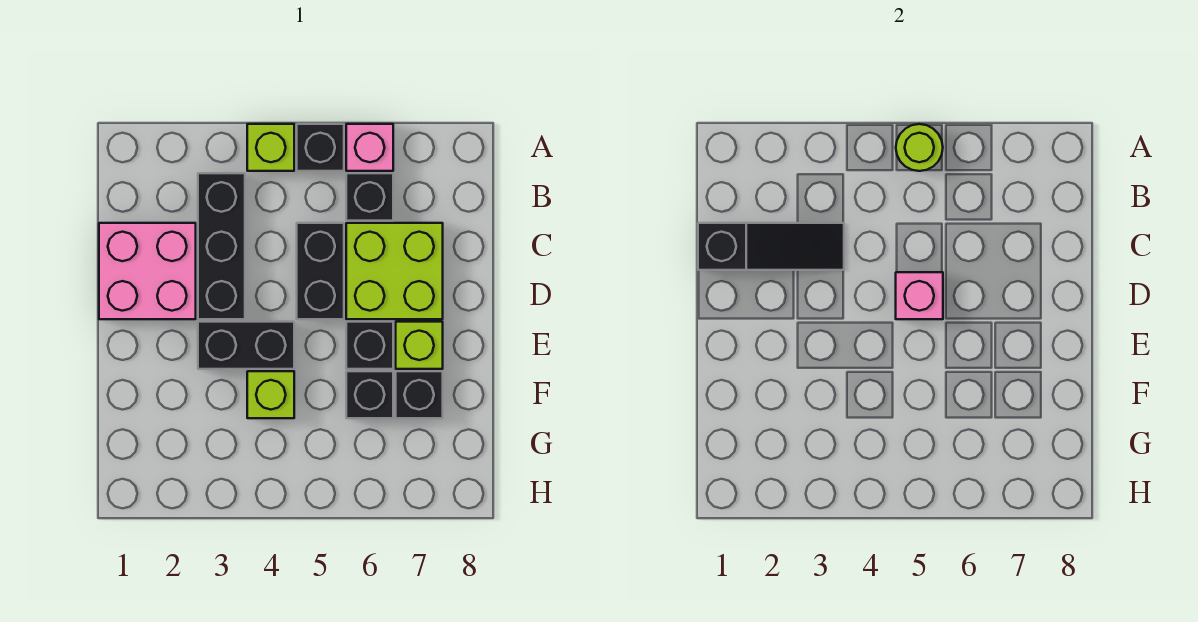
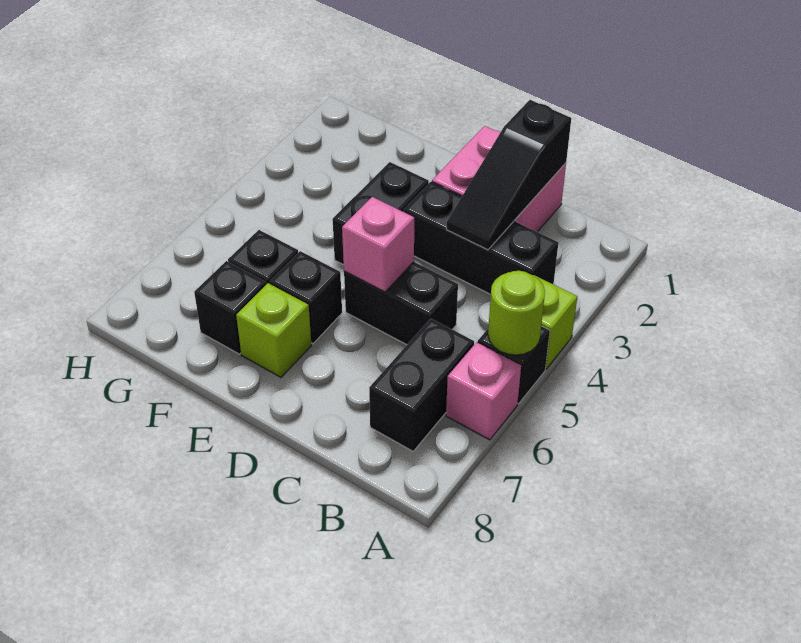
black brick B6 level 1 -> black brick B6:B7 level 1
lime brick C6:D7 level 1 -> none
lime brick F4 level 1 -> none

